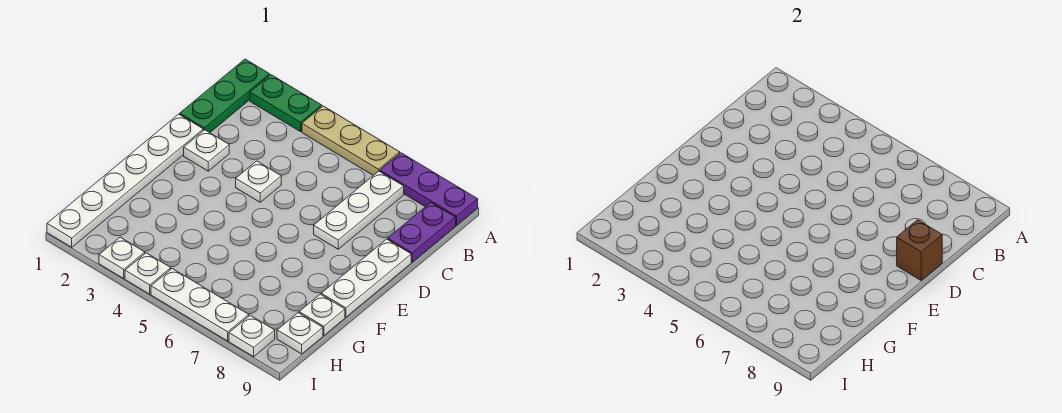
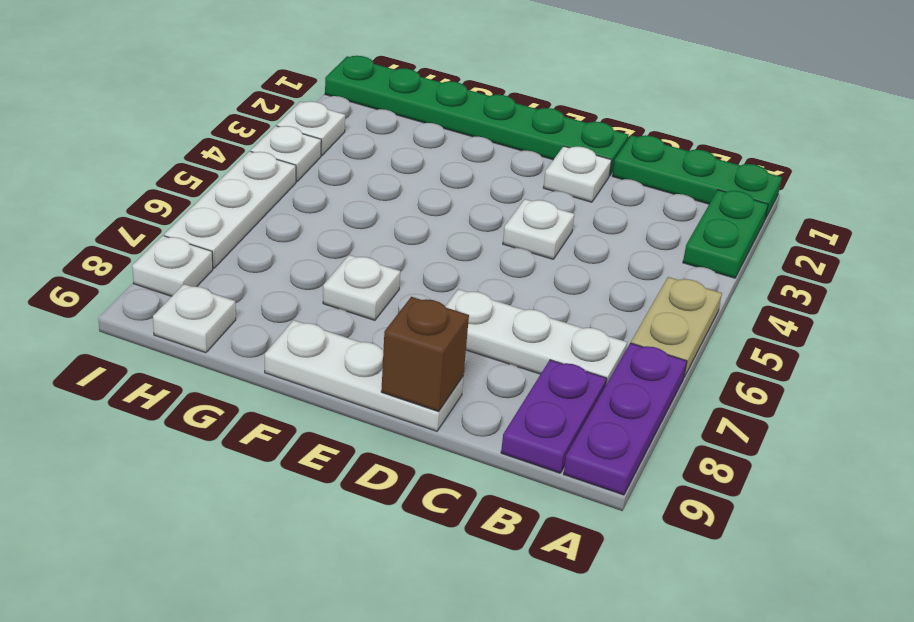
tan plate A4:A6 level 1 -> tan plate A5:A6 level 1
purple plate B9:C9 level 1 -> purple plate B8:B9 level 1
white plate D1:I1 level 1 -> green plate D1:I1 level 1
white plate G9 level 1 -> white plate F7 level 1

